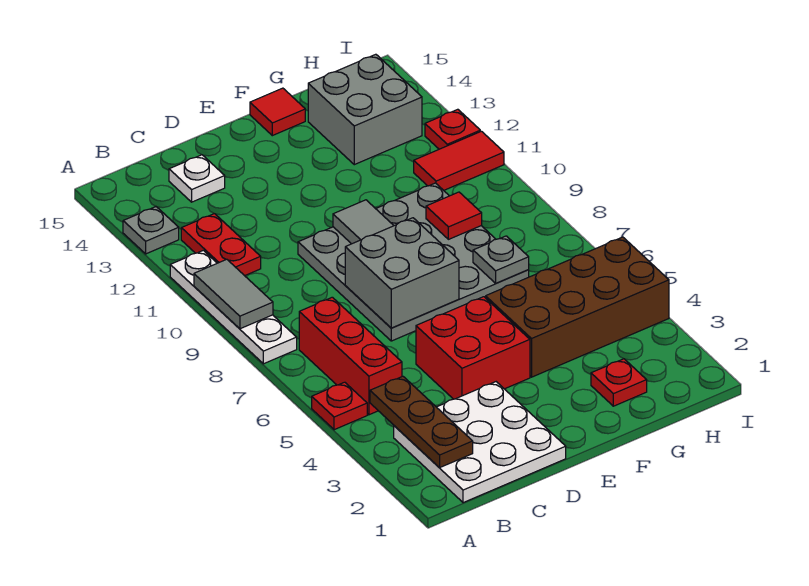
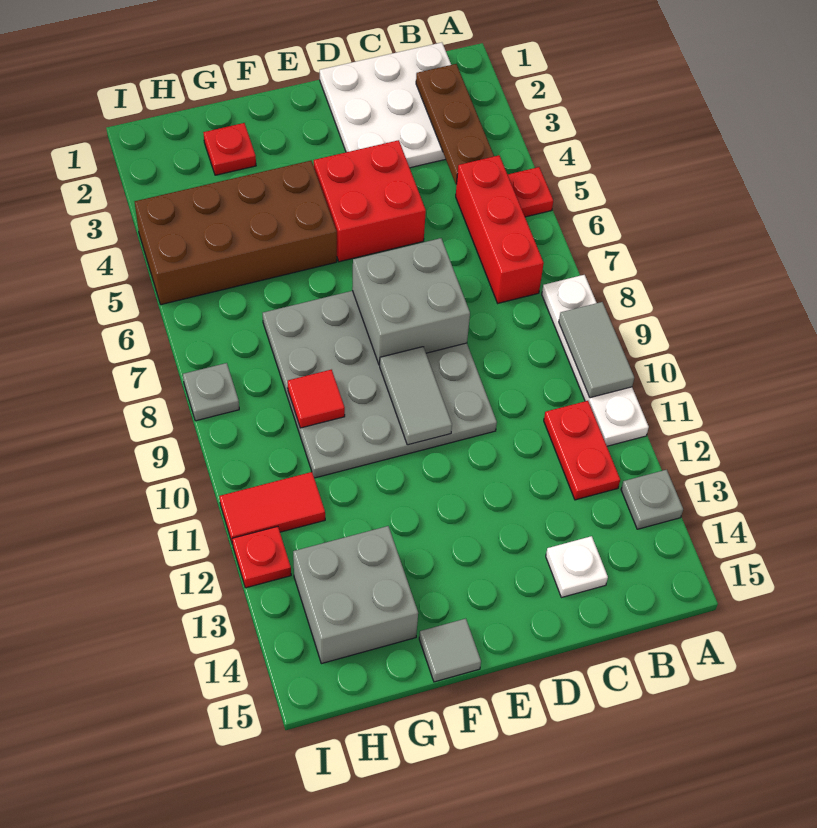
red tile F15 level 1 -> grey tile F15 level 1
grey plate G7 level 2 -> grey plate I8 level 1

